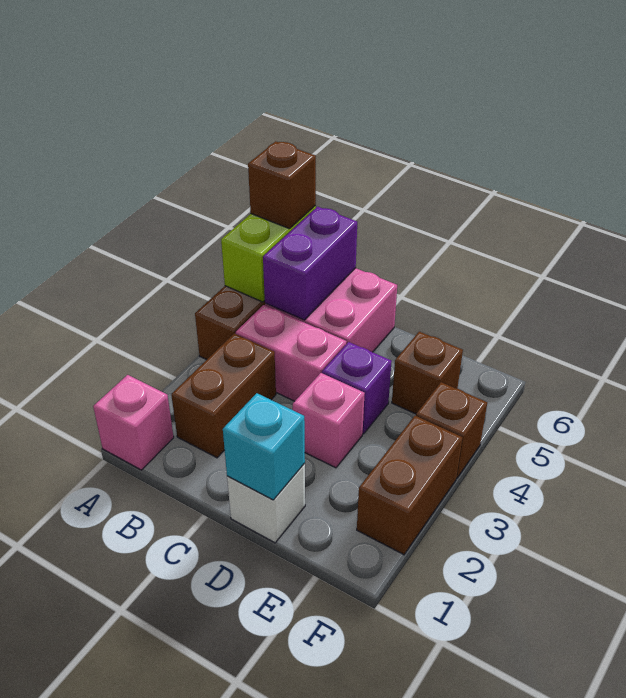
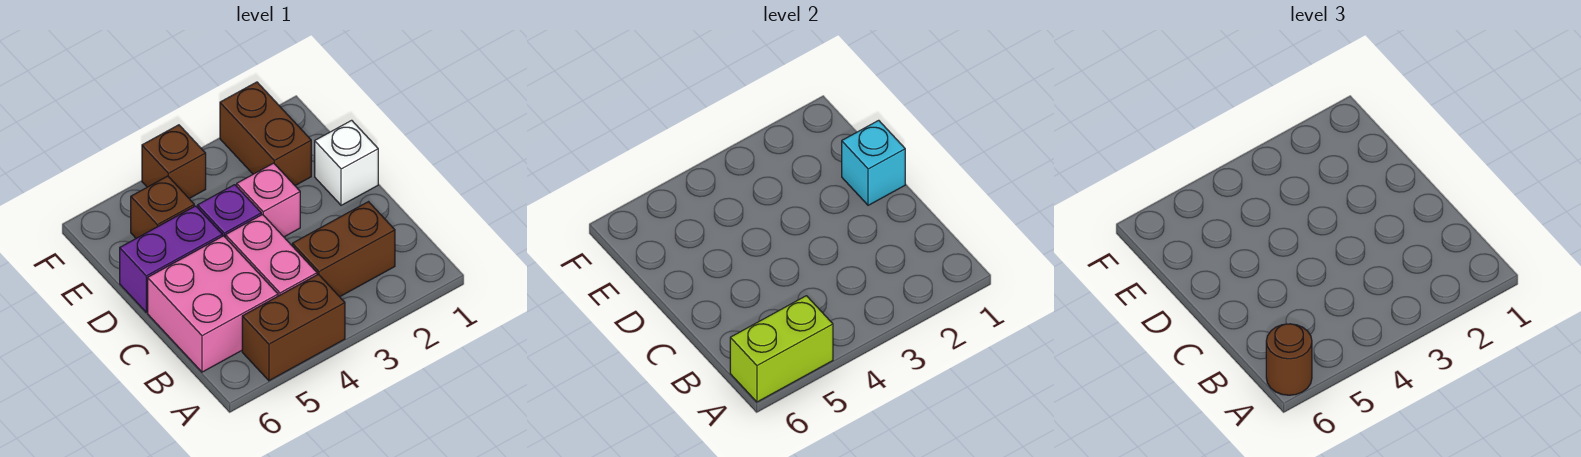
pink brick A1 level 1 -> none
brown brick A6 level 3 -> brown round brick A6 level 3
purple brick B5:B6 level 2 -> purple brick D5:D6 level 1
brown brick F2:F3 level 1 -> brown brick E2:F2 level 1

